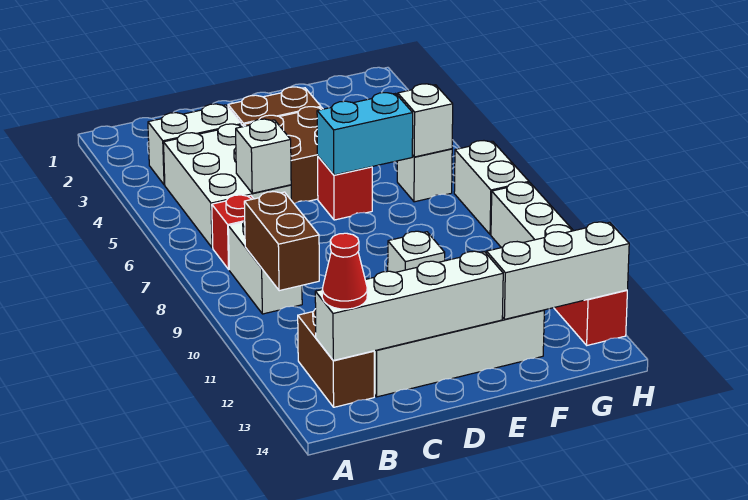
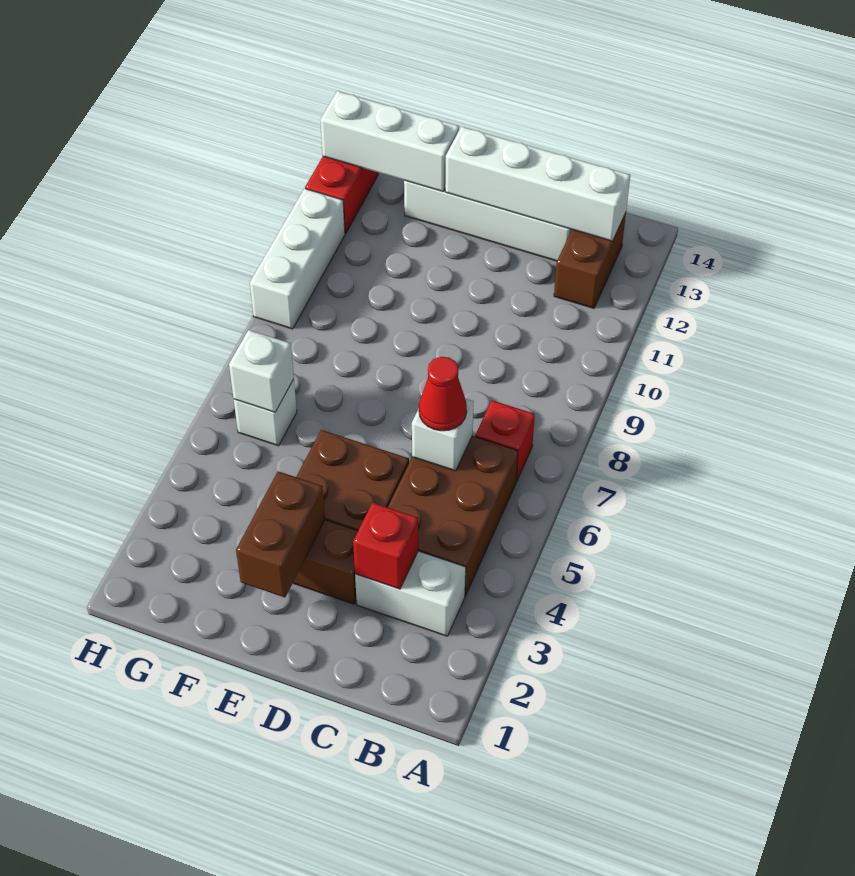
white brick B4:C6 level 1 -> brown brick B4:C6 level 1
white brick B8:B9 level 1 -> none
brown brick B9:B10 level 2 -> brown brick E2:E3 level 2
red cone B13 level 3 -> red cone C6 level 3
red brick E6 level 1 -> red brick C3 level 2
cyan brick E6:F6 level 2 -> none
white brick E10 level 1 -> none
white brick H7:H8 level 1 -> none

